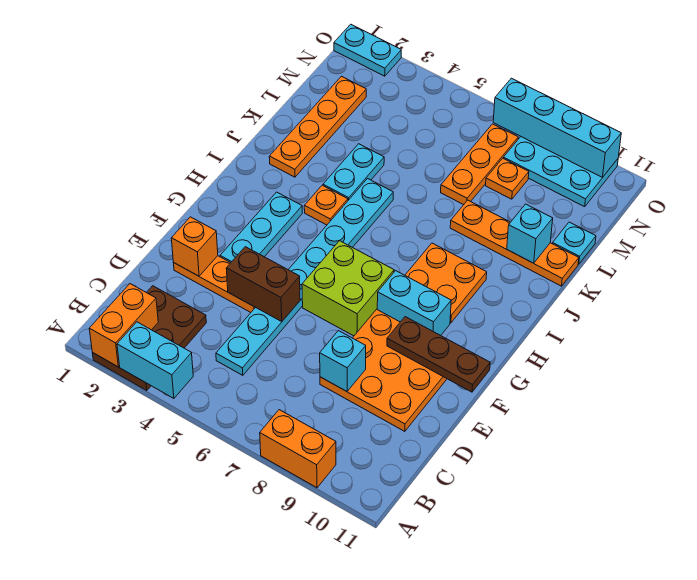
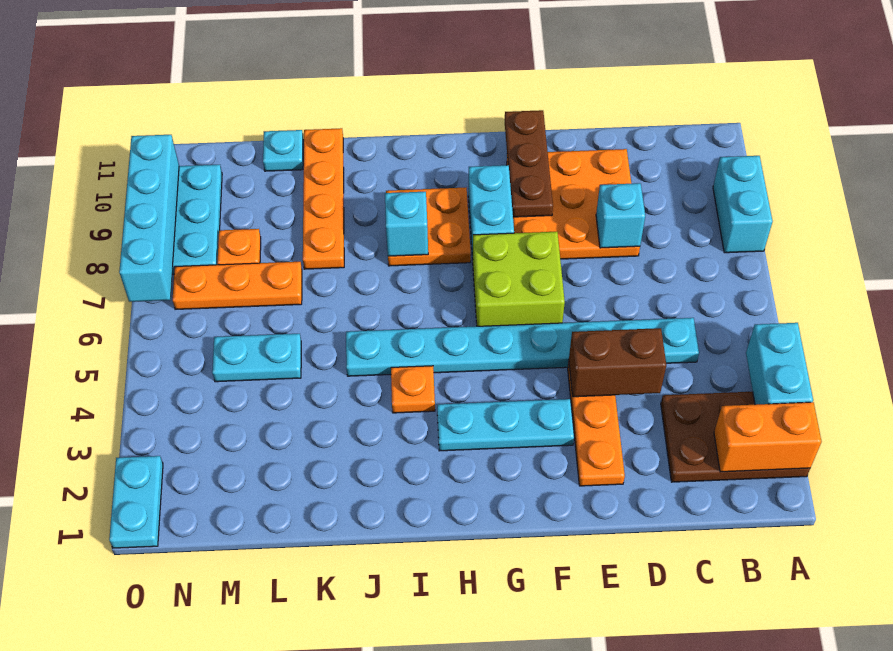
orange brick A8:A9 level 1 -> cyan brick A8:A9 level 1
orange brick E2 level 2 -> none
brown brick E4:E5 level 2 -> brown brick D4:E4 level 2
orange plate J2:M2 level 1 -> none
cyan plate J4:K4 level 1 -> cyan plate L5:M5 level 1
cyan brick K10 level 2 -> cyan brick I8 level 2

